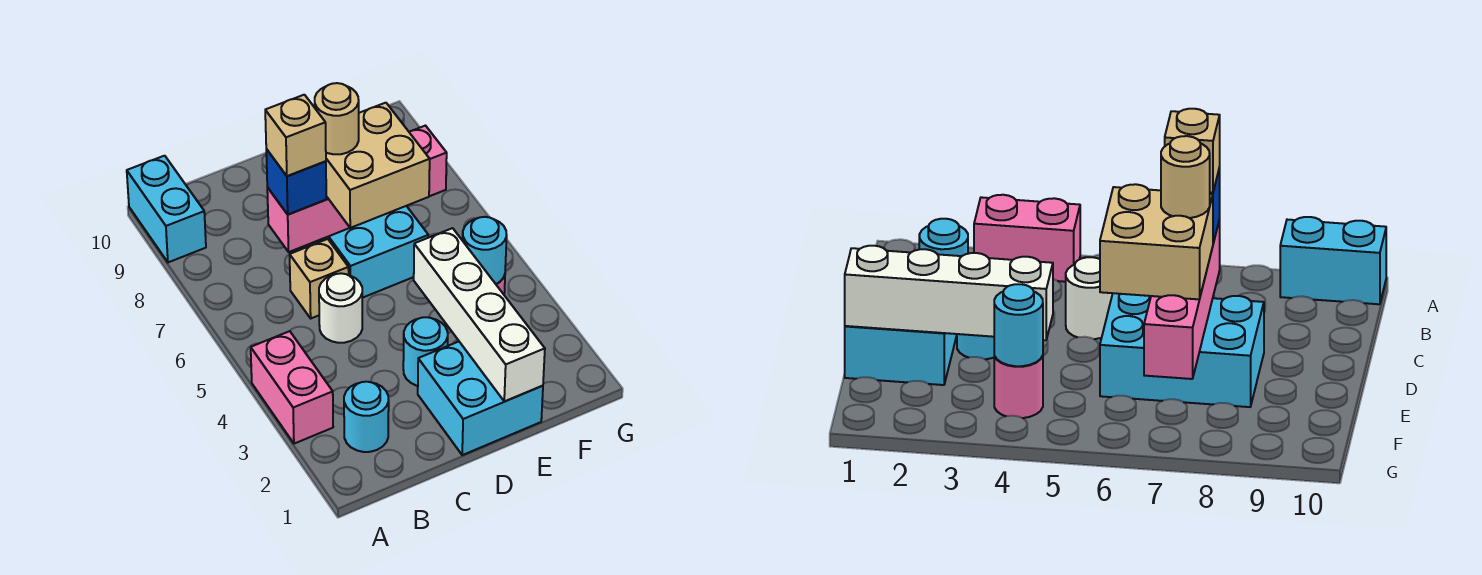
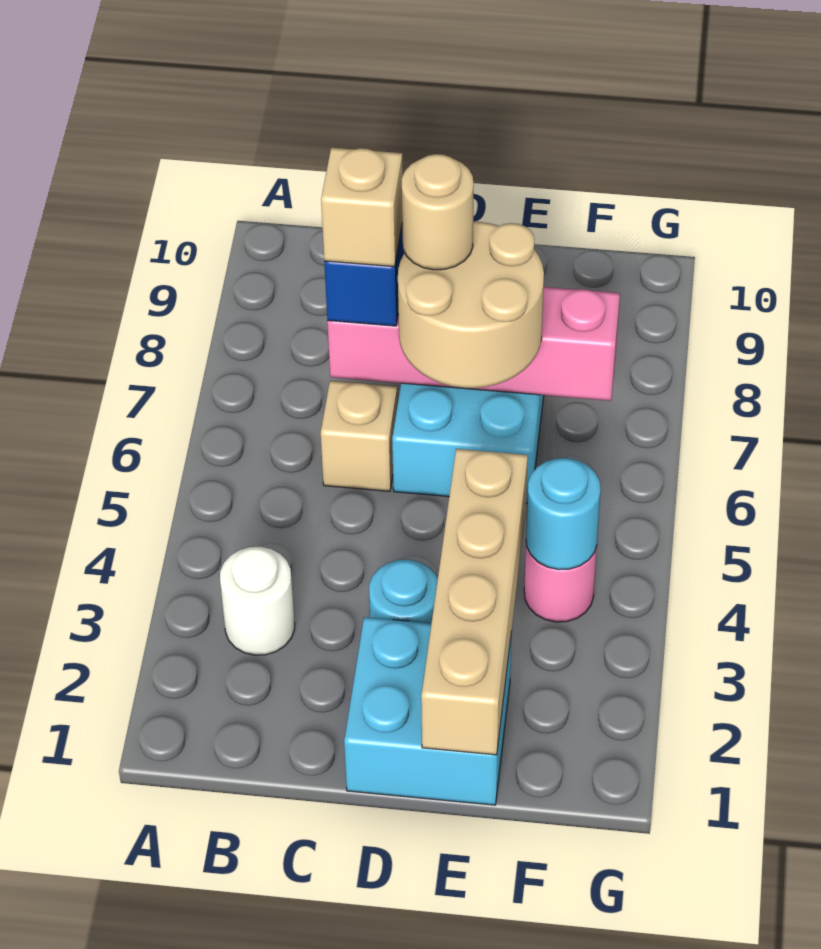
pink brick A3:A4 level 1 -> none
cyan brick A9:A10 level 1 -> none
cyan round brick B2 level 1 -> none
white round brick C5 level 1 -> white round brick B3 level 1
tan brick D6:E7 level 3 -> tan round brick D6:E7 level 3
white brick E1:E4 level 2 -> tan brick E1:E4 level 2

